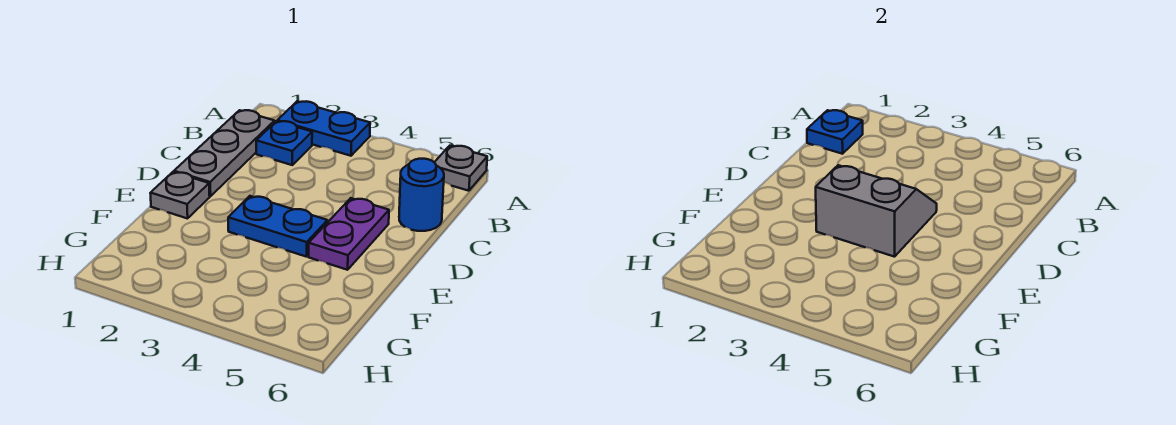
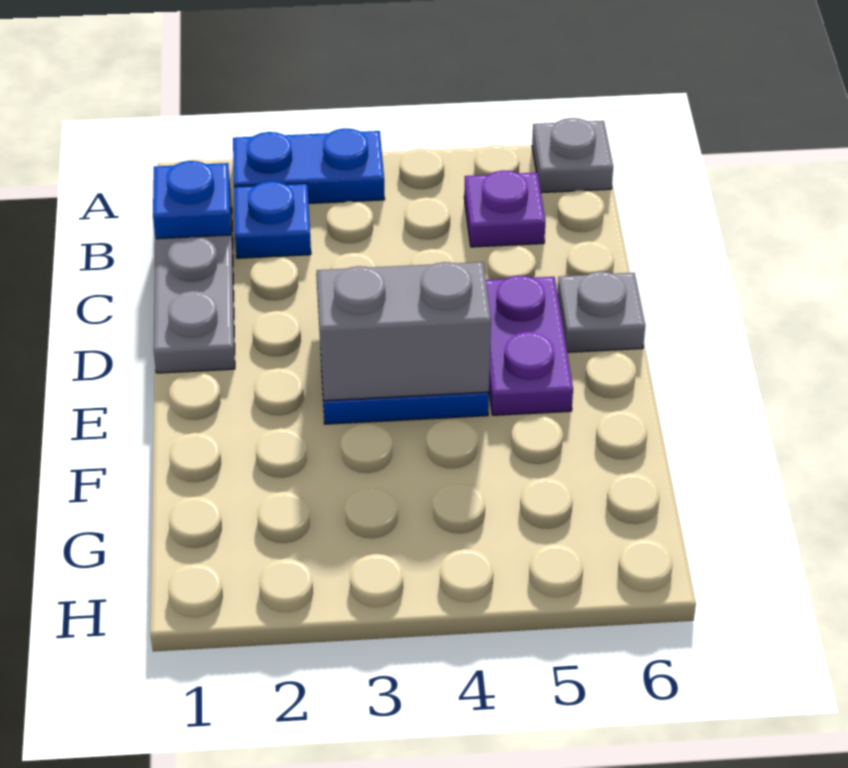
none -> purple plate B5 level 1
blue round brick C6 level 1 -> none
grey plate E1 level 1 -> grey plate D6 level 1

